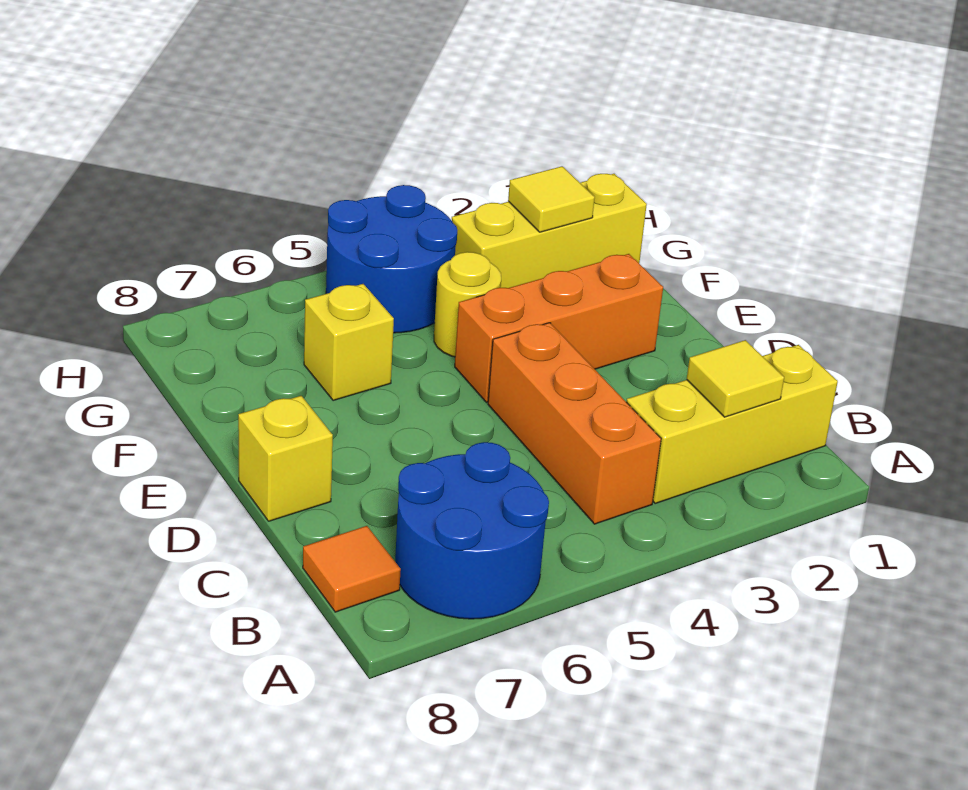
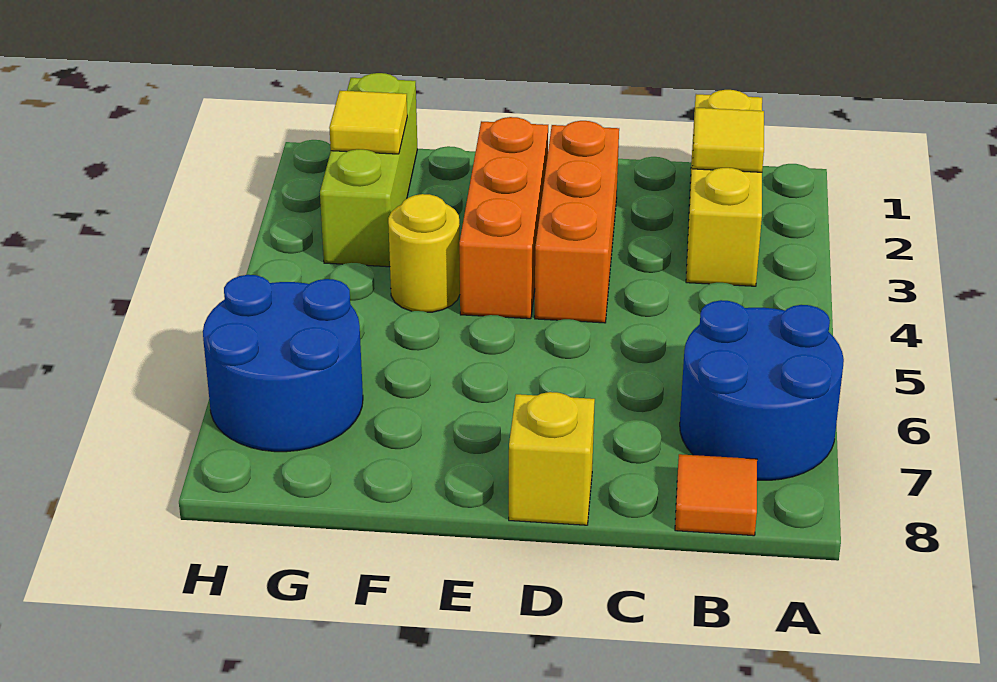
orange brick B4:D4 level 1 -> orange brick D2:D4 level 1
yellow brick F6 level 1 -> none
yellow brick G1:G3 level 1 -> lime brick G1:G3 level 1
blue round brick G4:H5 level 1 -> blue round brick G6:H7 level 1

